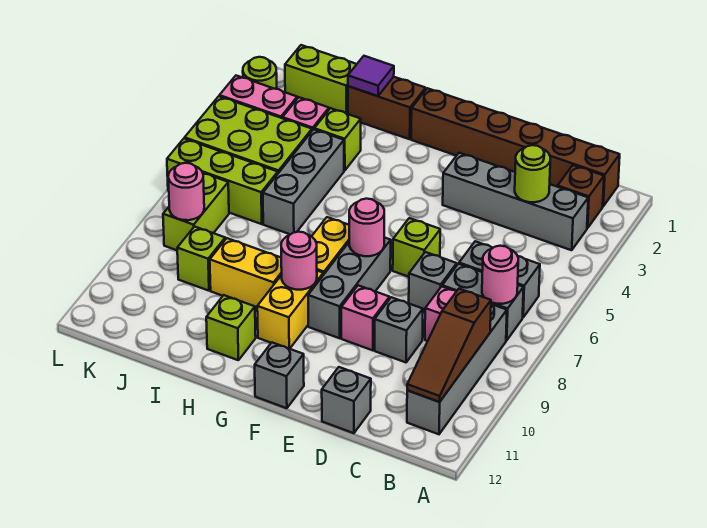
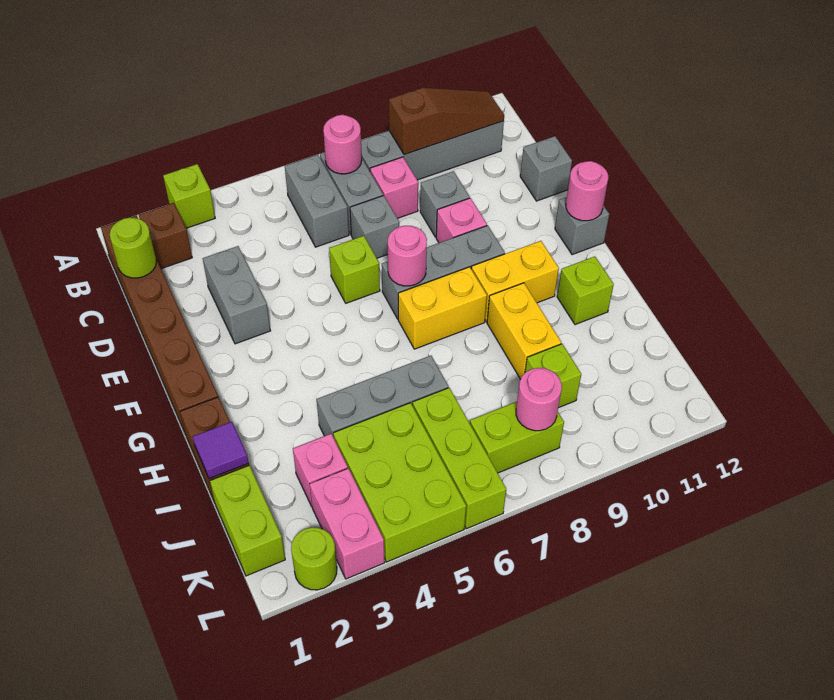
grey brick B3:E3 level 1 -> grey brick D3:E3 level 1
lime round brick C3 level 2 -> lime round brick C1 level 2
pink round brick G9 level 2 -> pink round brick F12 level 2
lime brick I3 level 1 -> lime brick A3 level 1

